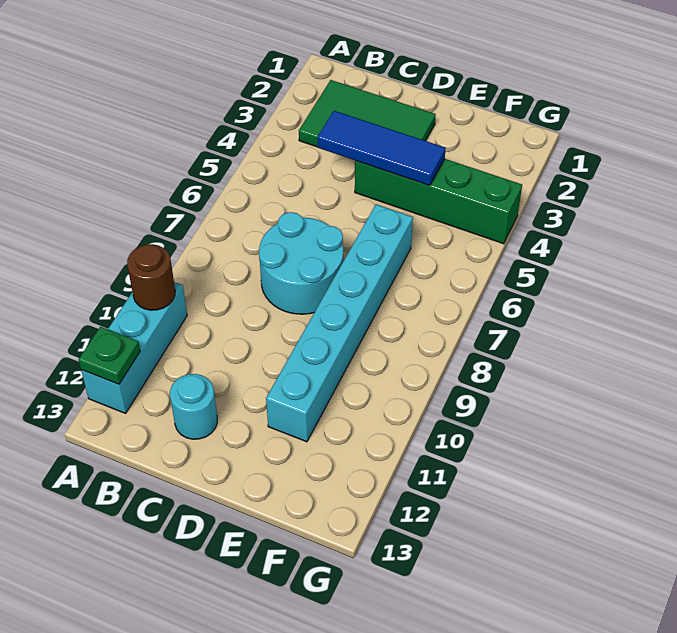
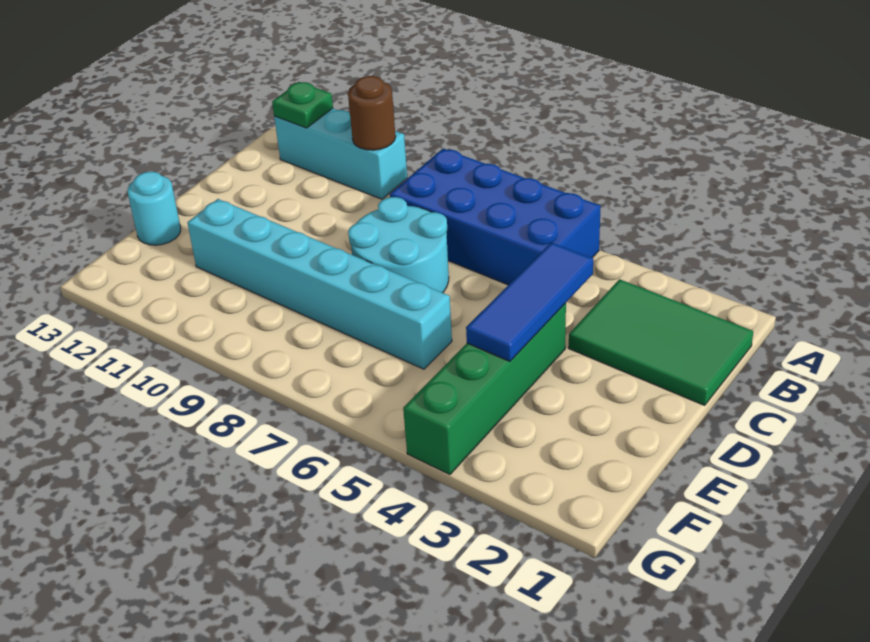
none -> blue brick A5:B8 level 1
green tile B2:D3 level 1 -> green tile B1:C3 level 1
cyan round brick C12 level 1 -> cyan round brick E13 level 1

